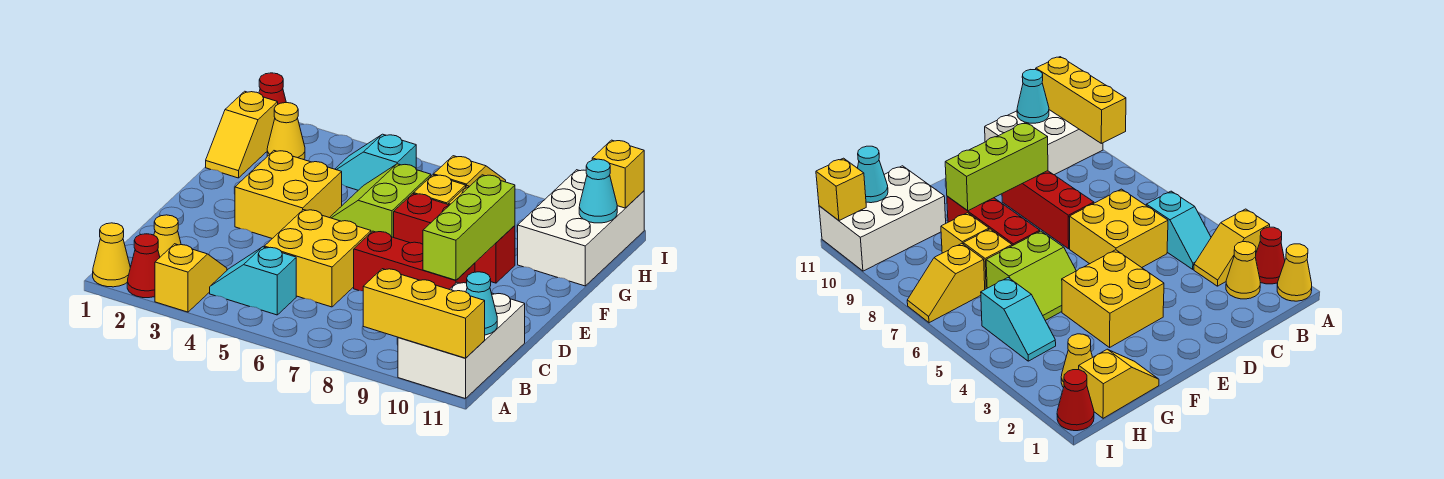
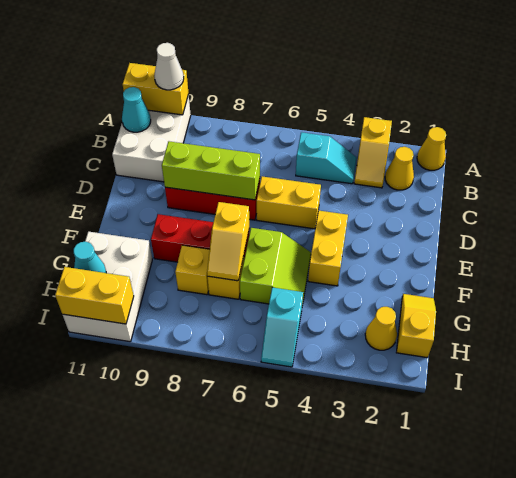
red cone A2 level 1 -> none
yellow brick A9:A11 level 2 -> yellow brick A10:A11 level 2
none -> white cone A10 level 3
yellow brick C5:D6 level 1 -> yellow brick D5:D6 level 1
lime brick D9:F9 level 2 -> lime brick D7:D9 level 2
yellow brick E3:F4 level 1 -> yellow brick E4:F4 level 1
cyan slope H4:H5 level 1 top 5 -> cyan slope H5:I5 level 1 top H
yellow slope H7:I7 level 1 top H -> yellow slope F7:G7 level 2 top F
red cone I1 level 1 -> none
yellow brick I11 level 2 -> yellow brick I10:I11 level 2

